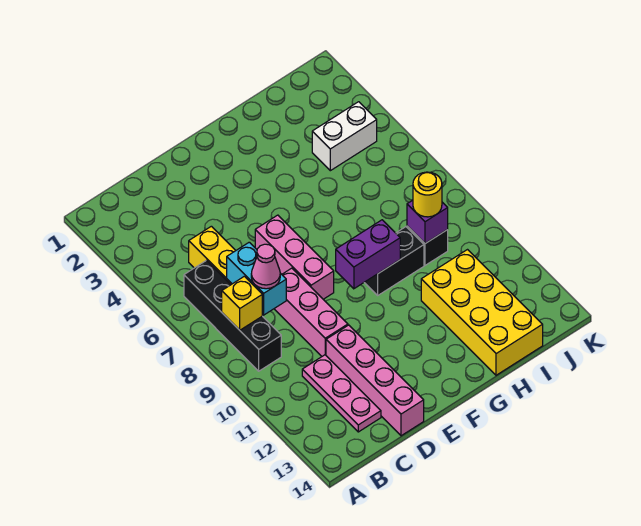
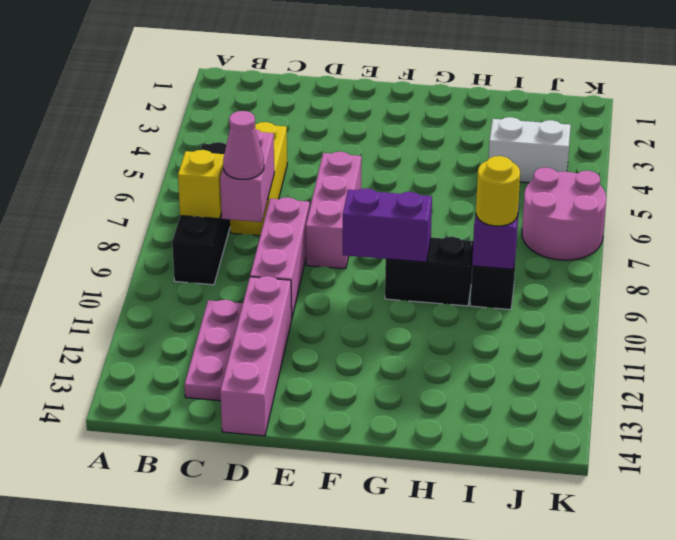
cyan brick C7:C8 level 2 -> pink brick C7:C8 level 2
yellow brick H11:I14 level 1 -> none
none -> pink round brick J6:K7 level 1

